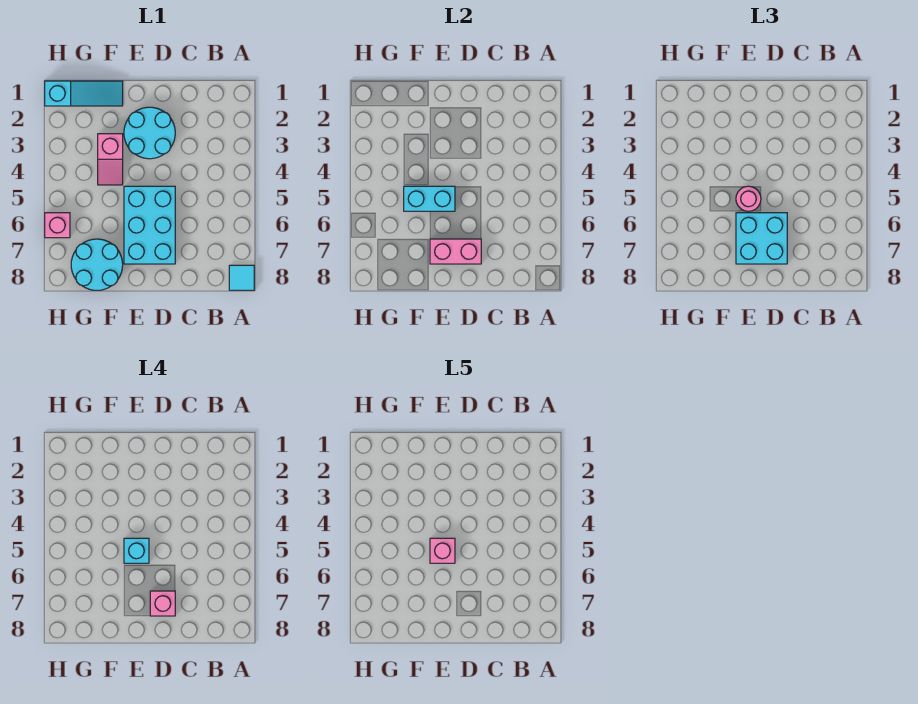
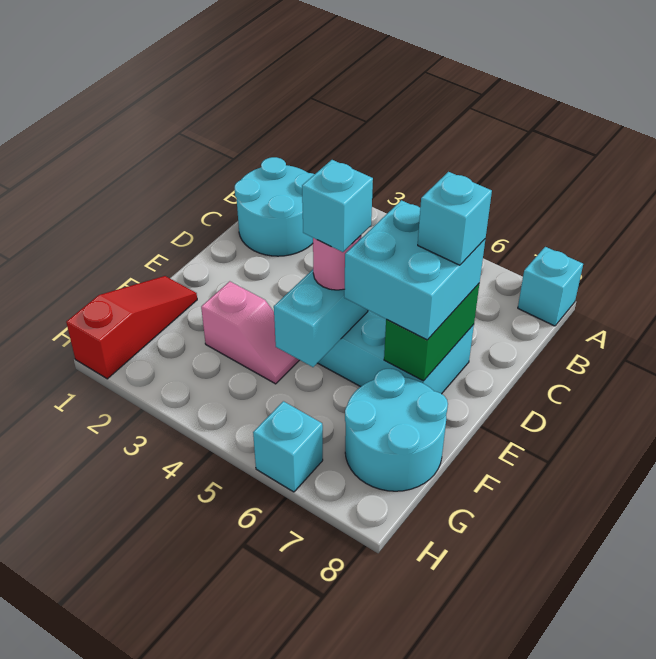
cyan tile A8 level 1 -> cyan brick A8 level 1
cyan round brick D2:E3 level 1 -> cyan round brick B1:C2 level 1
pink brick D7:E7 level 2 -> green brick D7:E7 level 2
pink brick D7 level 4 -> cyan brick D7 level 4
pink brick E5 level 5 -> none
cyan slope F1:H1 level 1 top H -> red slope F1:H1 level 1 top H
pink brick H6 level 1 -> cyan brick H6 level 1

